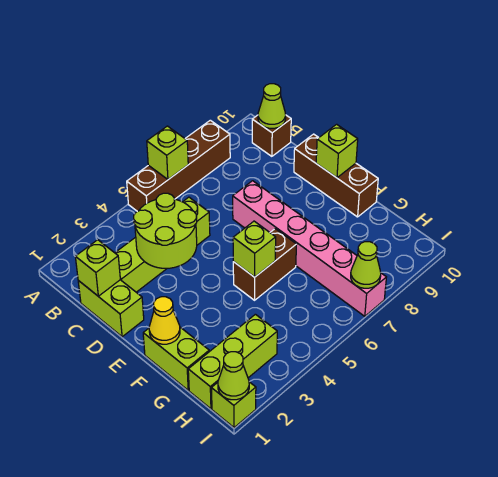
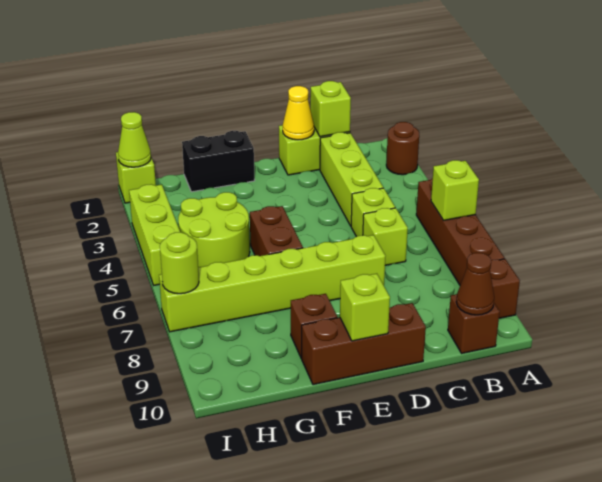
none -> brown round brick A2 level 1
none -> brown brick A9 level 1
lime cone B10 level 2 -> brown cone B10 level 2
lime round brick C3:D4 level 2 -> lime round brick G4:H5 level 1
pink brick D7:I7 level 1 -> lime brick D7:I7 level 1
lime brick F1:G1 level 1 -> black brick F1:G1 level 1
yellow cone F1 level 2 -> yellow cone D1 level 2
lime brick F5 level 2 -> lime brick C6 level 1
none -> brown brick F9 level 1
lime brick H1:H3 level 1 -> lime brick I3:I5 level 1
lime cone I7 level 2 -> lime round brick I7 level 2

